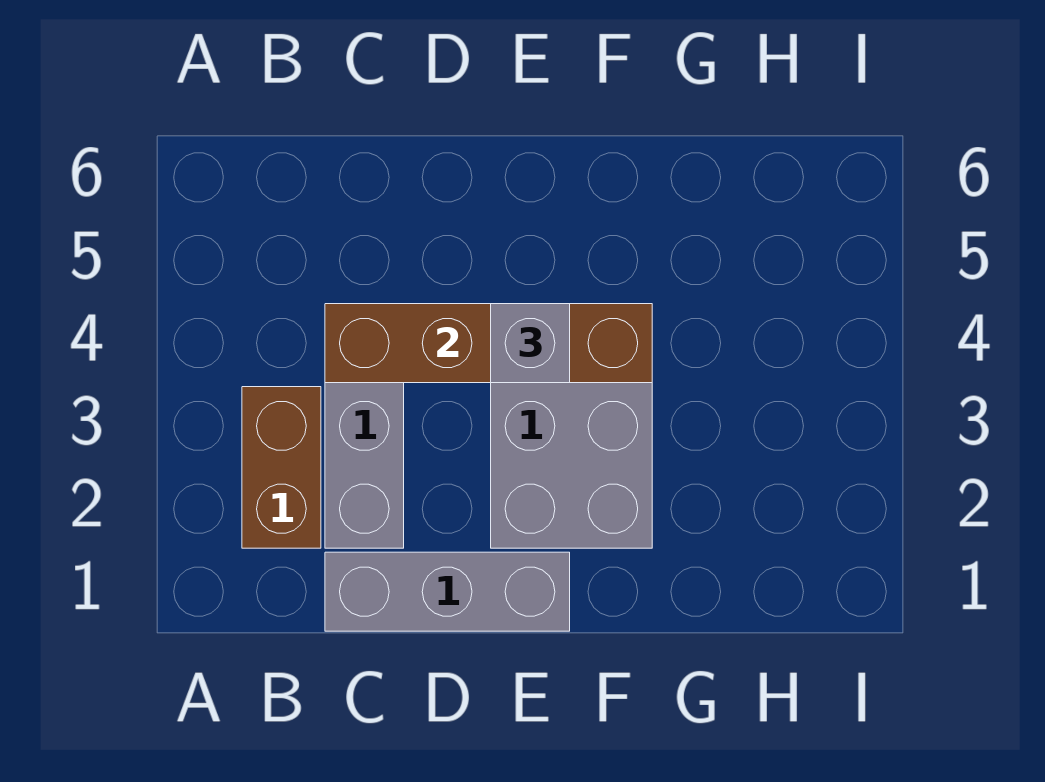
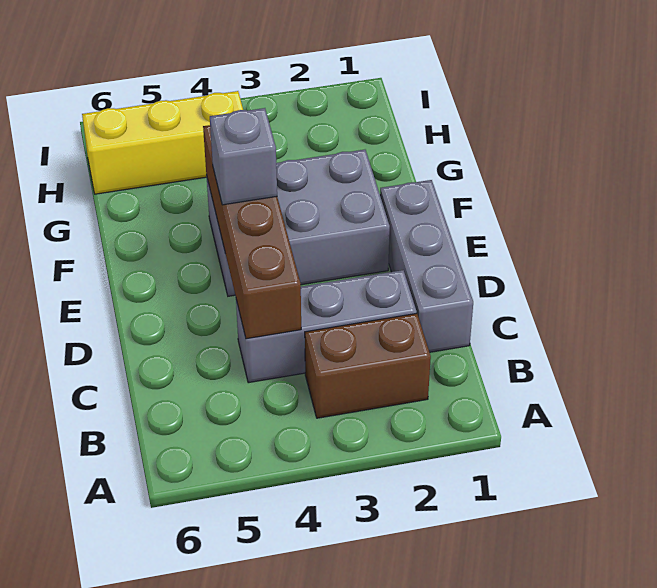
none -> yellow brick H4:H6 level 1

